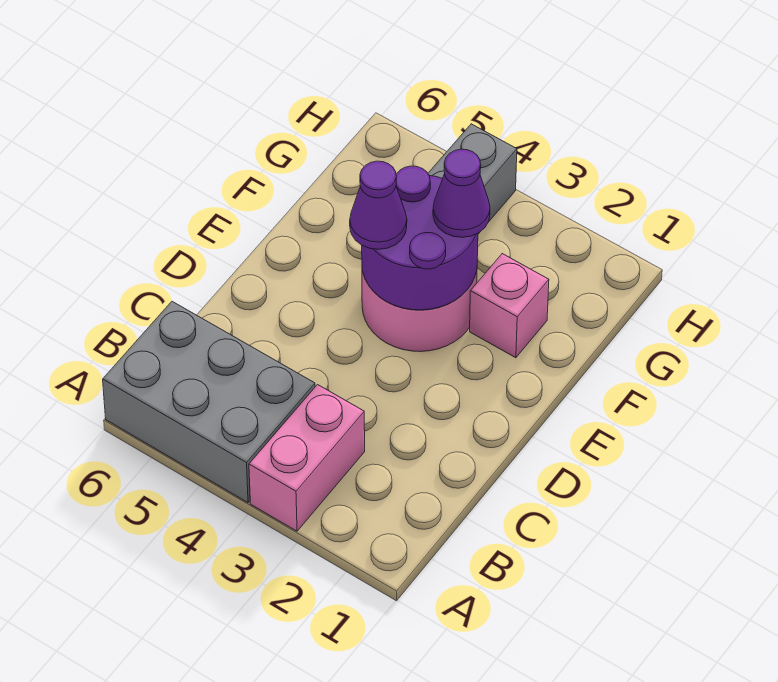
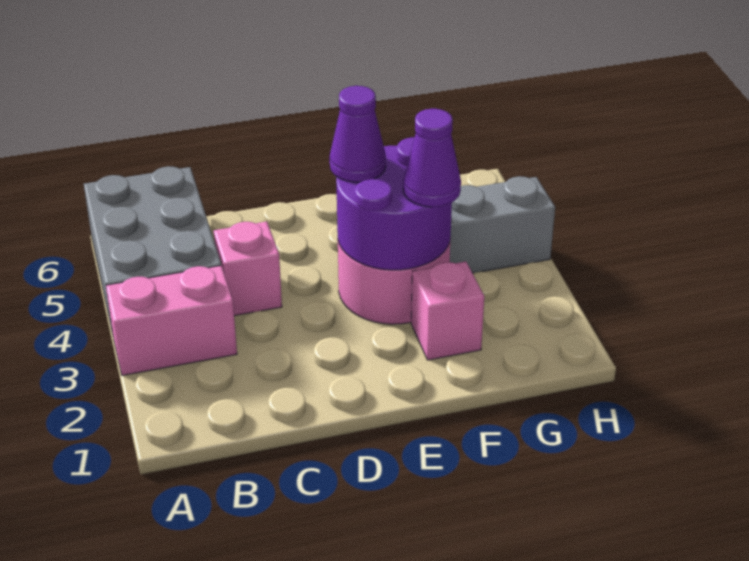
none -> pink brick C4 level 1

